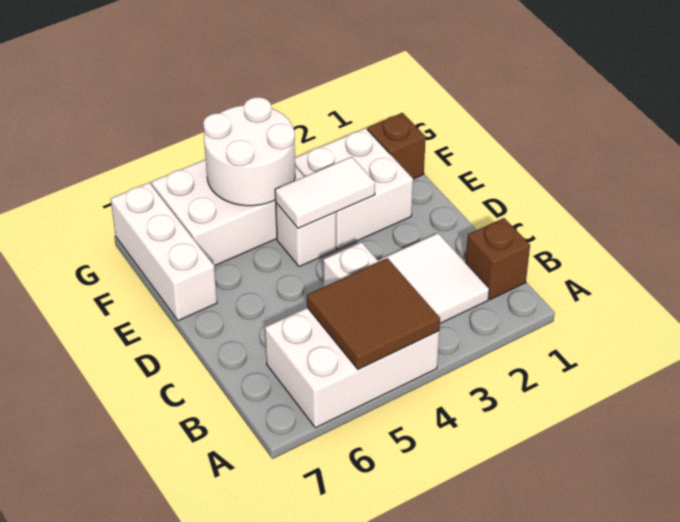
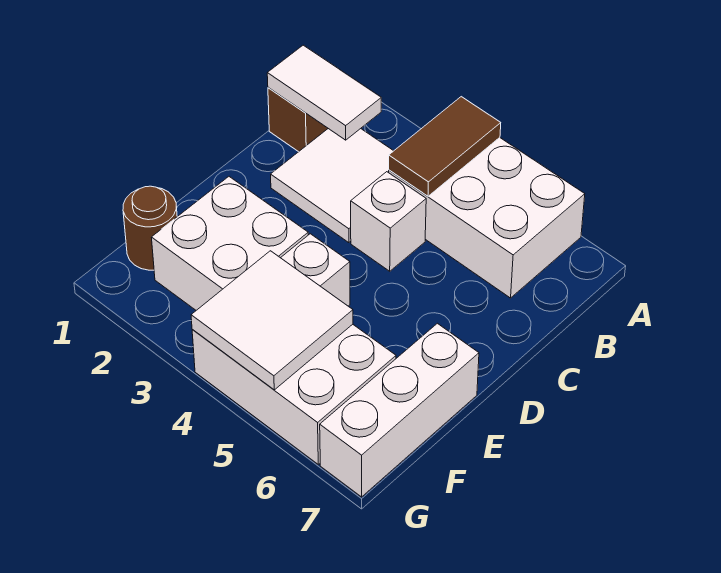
brown tile A4:B5 level 2 -> brown tile A4:B4 level 2
white tile E3:E4 level 2 -> white tile B1:B2 level 2
brown brick F1 level 1 -> brown round brick F1 level 1
white round brick F4:G5 level 2 -> white tile F4:G5 level 2

